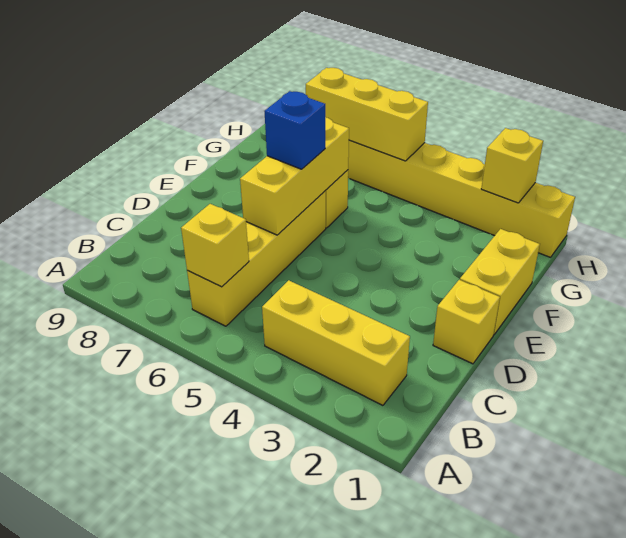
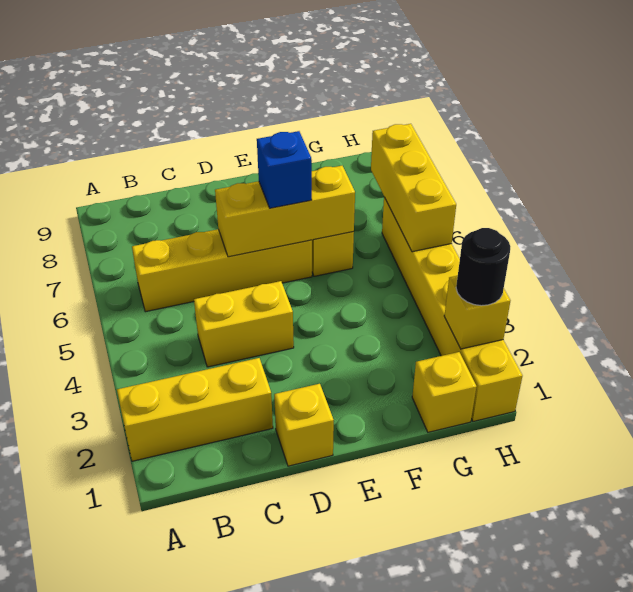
yellow brick B2:B4 level 1 -> yellow brick A2:C2 level 1
yellow brick B6 level 2 -> yellow brick G1 level 1
yellow brick E1:F1 level 1 -> yellow brick C4:D4 level 1
none -> black round brick H2 level 3

